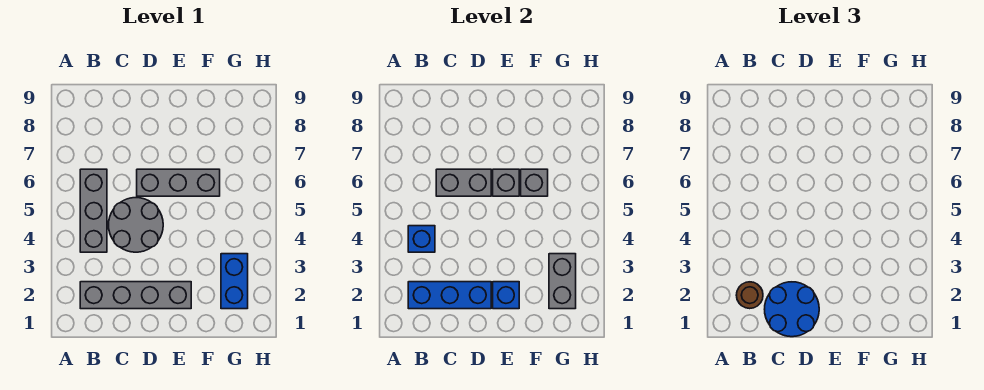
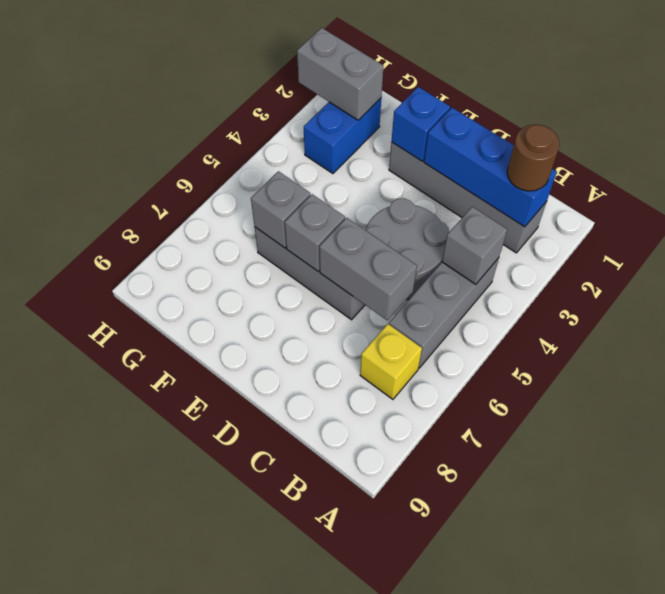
blue brick B4 level 2 -> grey brick B4 level 2
none -> yellow brick B7 level 1
blue round brick C1:D2 level 3 -> none
grey brick G2:G3 level 2 -> grey brick G2:H2 level 2

